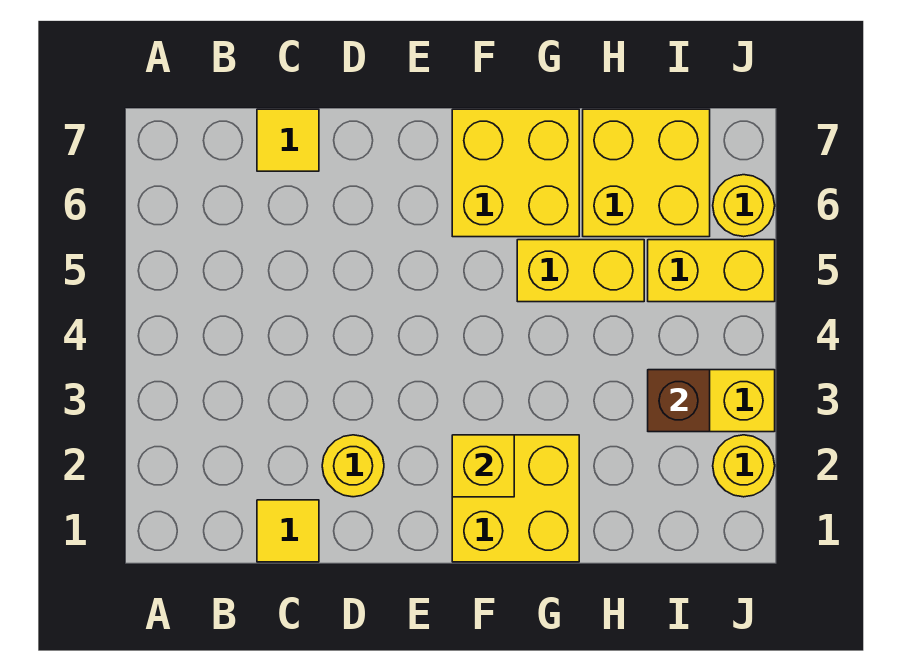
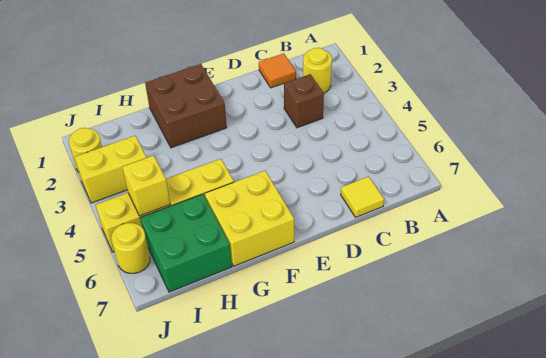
yellow tile C1 level 1 -> orange tile C1 level 1
yellow round brick D2 level 1 -> yellow round brick B2 level 1
yellow brick F1:G2 level 1 -> brown brick F1:G2 level 1
yellow brick F2 level 2 -> yellow brick I5 level 2
yellow brick H6:I7 level 1 -> green brick H6:I7 level 1
brown brick I3 level 2 -> brown brick C3 level 1

